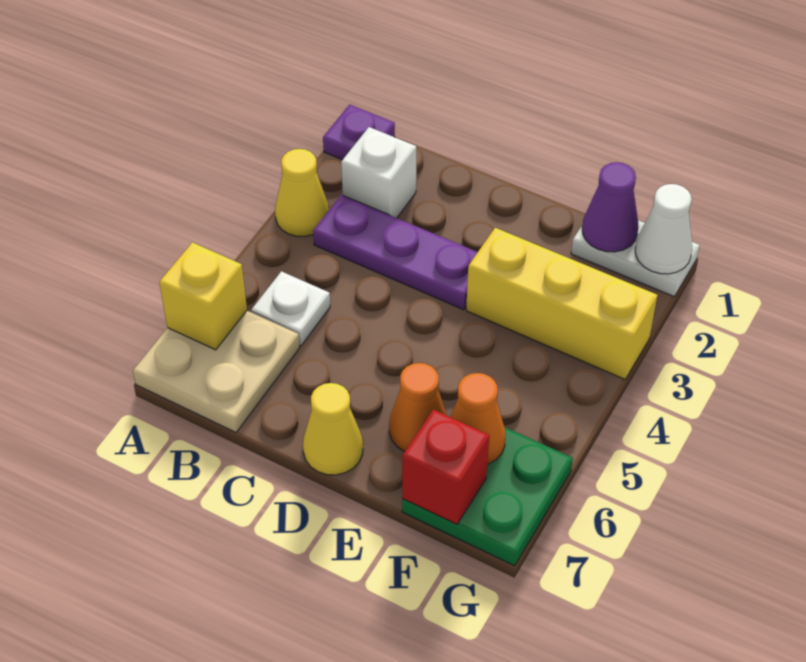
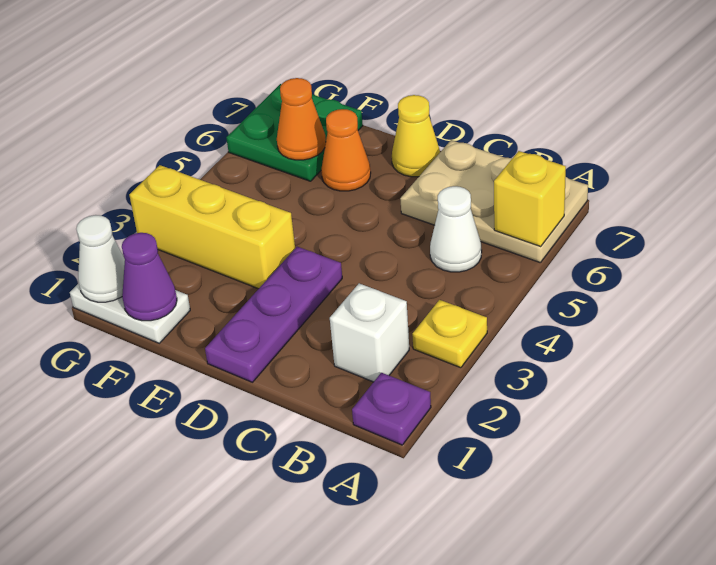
yellow cone A3 level 1 -> yellow plate A3 level 1
tan plate A6:B7 level 1 -> tan plate A6:C7 level 1
purple plate B3:D3 level 1 -> purple plate D1:D3 level 1
white plate B5 level 1 -> white cone B5 level 1
red brick F7 level 2 -> none

